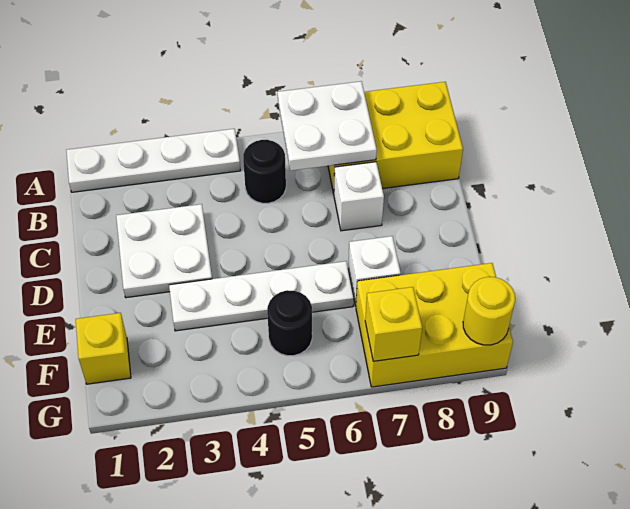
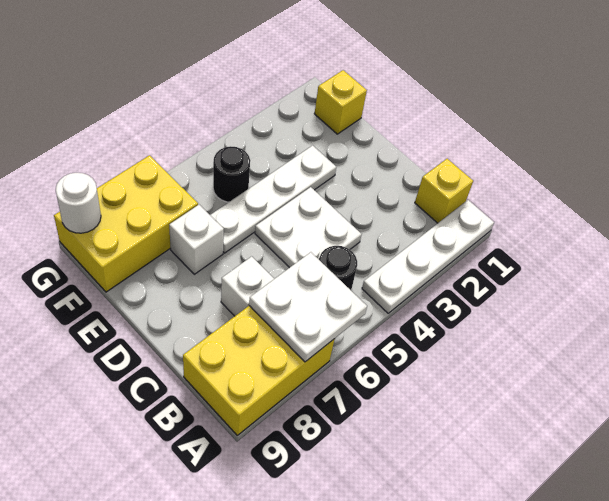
white plate C2:D3 level 1 -> white plate C4:D5 level 1
yellow brick G7 level 2 -> yellow brick B1 level 1
yellow round brick G9 level 2 -> white round brick G9 level 2

